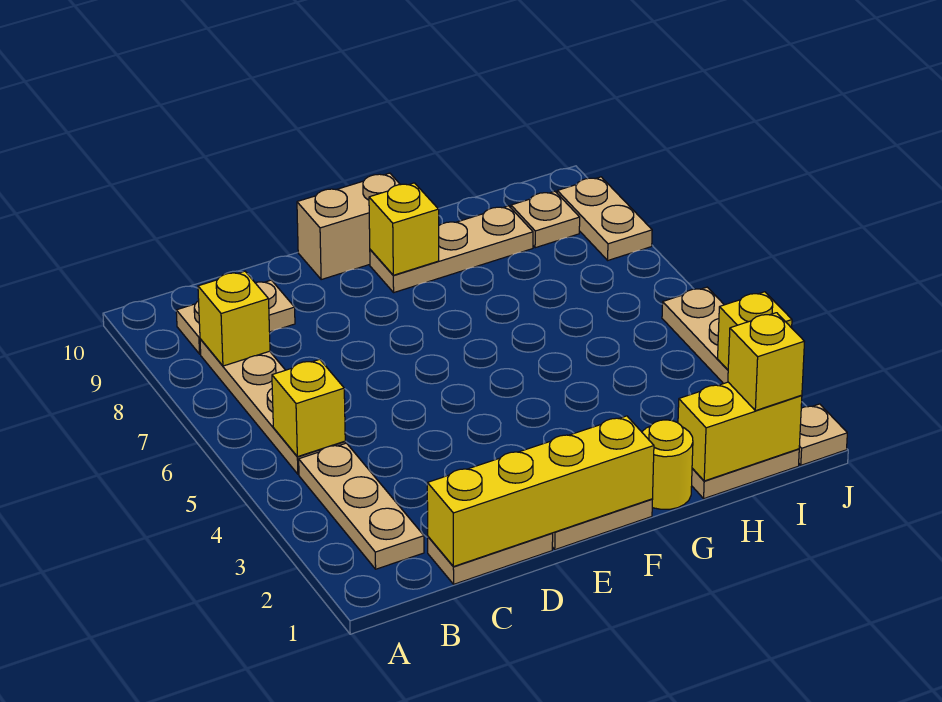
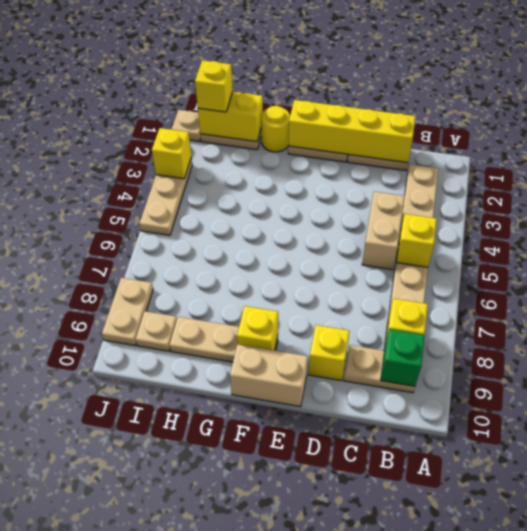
none -> green brick B9 level 2
none -> tan brick C4:C5 level 1
none -> yellow brick D9 level 1

